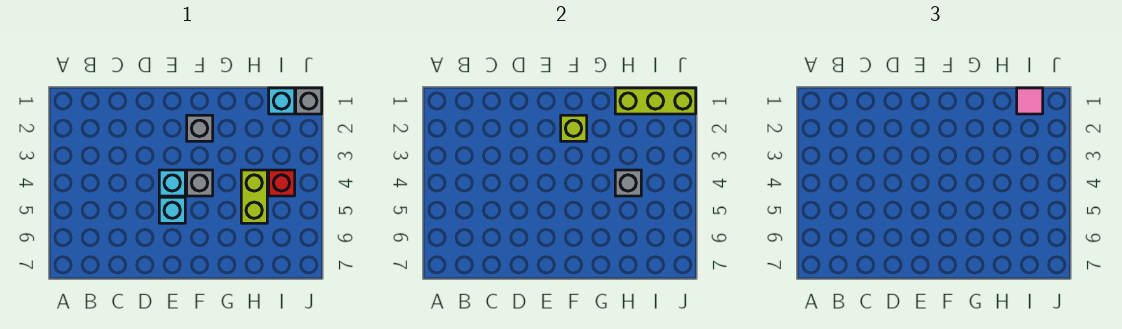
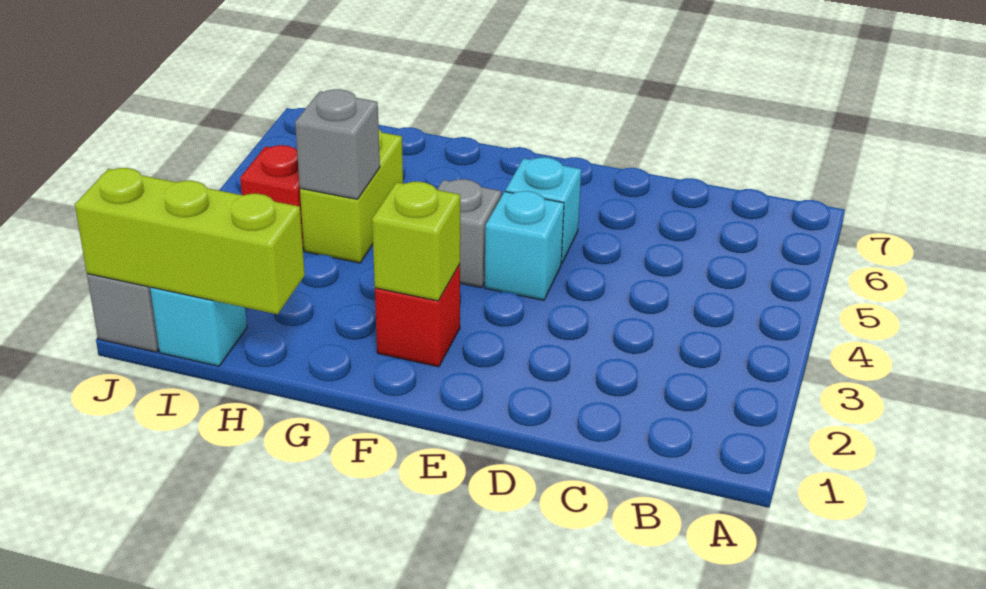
grey brick F2 level 1 -> red brick F2 level 1
pink tile I1 level 3 -> none

